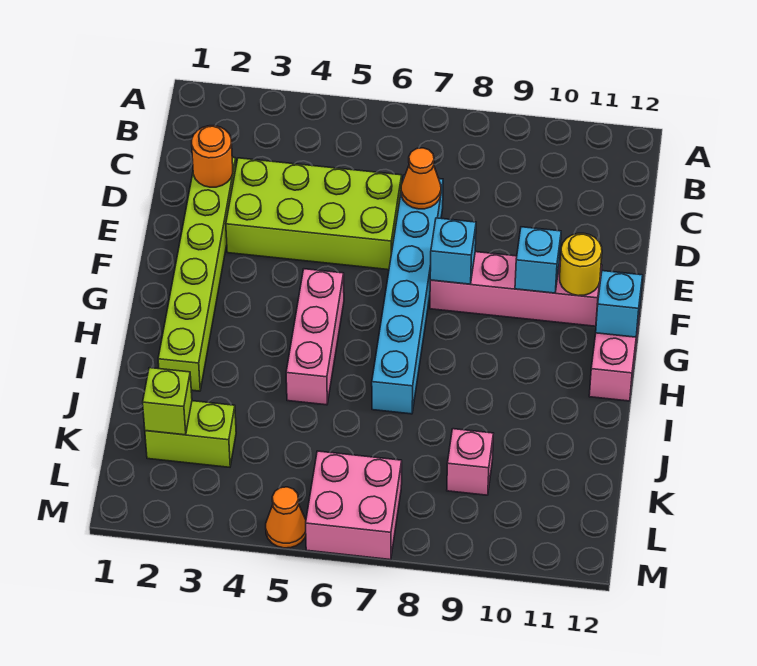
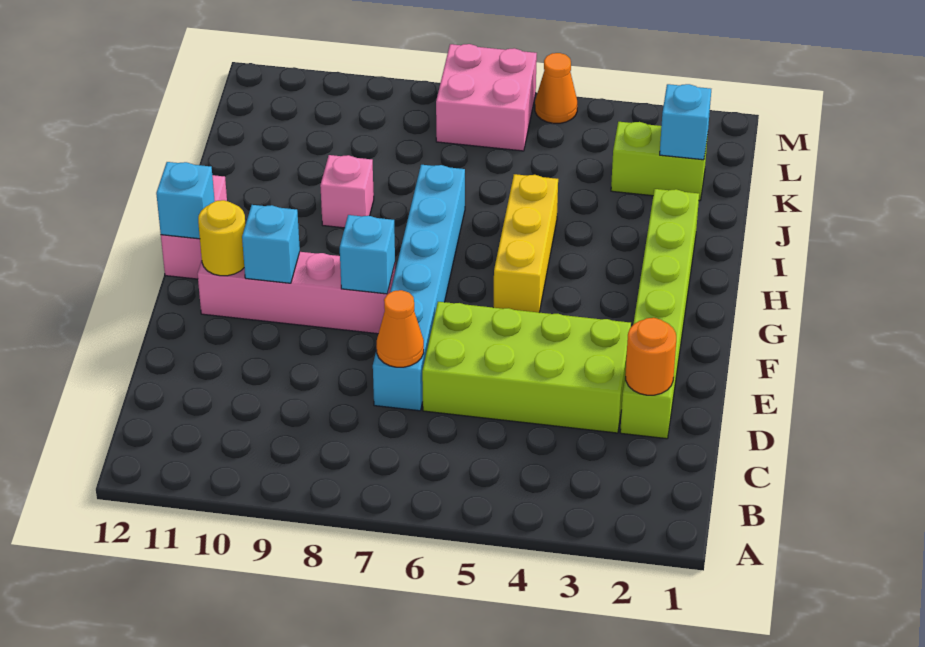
pink brick G5:I5 level 1 -> yellow brick G5:I5 level 1
lime brick K2 level 2 -> cyan brick K2 level 2
pink brick K9 level 1 -> pink brick I9 level 1

